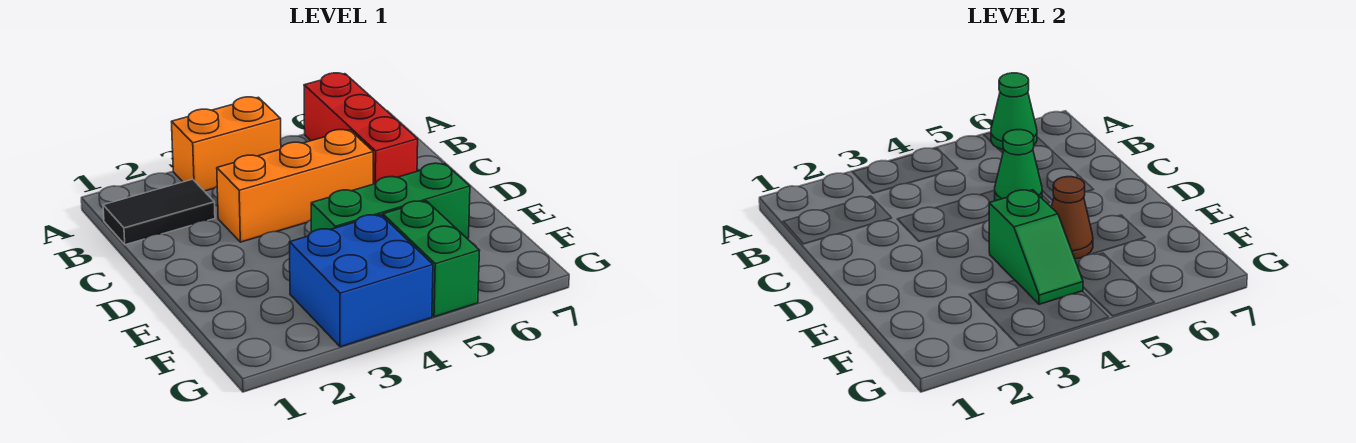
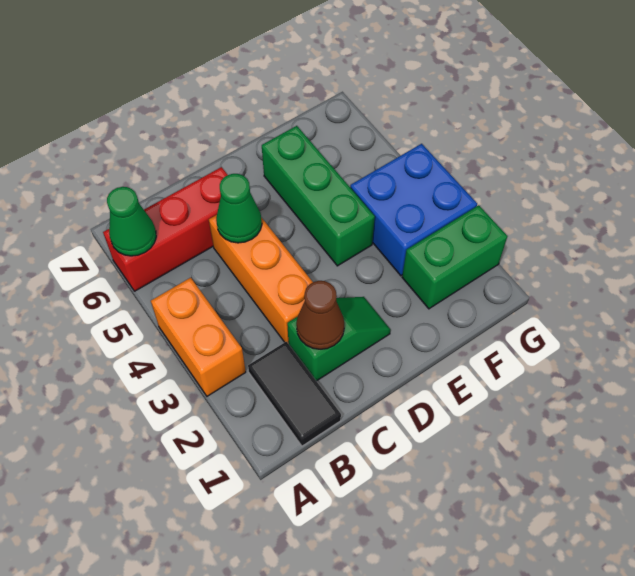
green slope E4:F4 level 2 top E -> green slope C2:D2 level 1 top C
brown cone E5 level 2 -> brown cone C2 level 2
green brick F5:G5 level 1 -> green brick F2:G2 level 1

